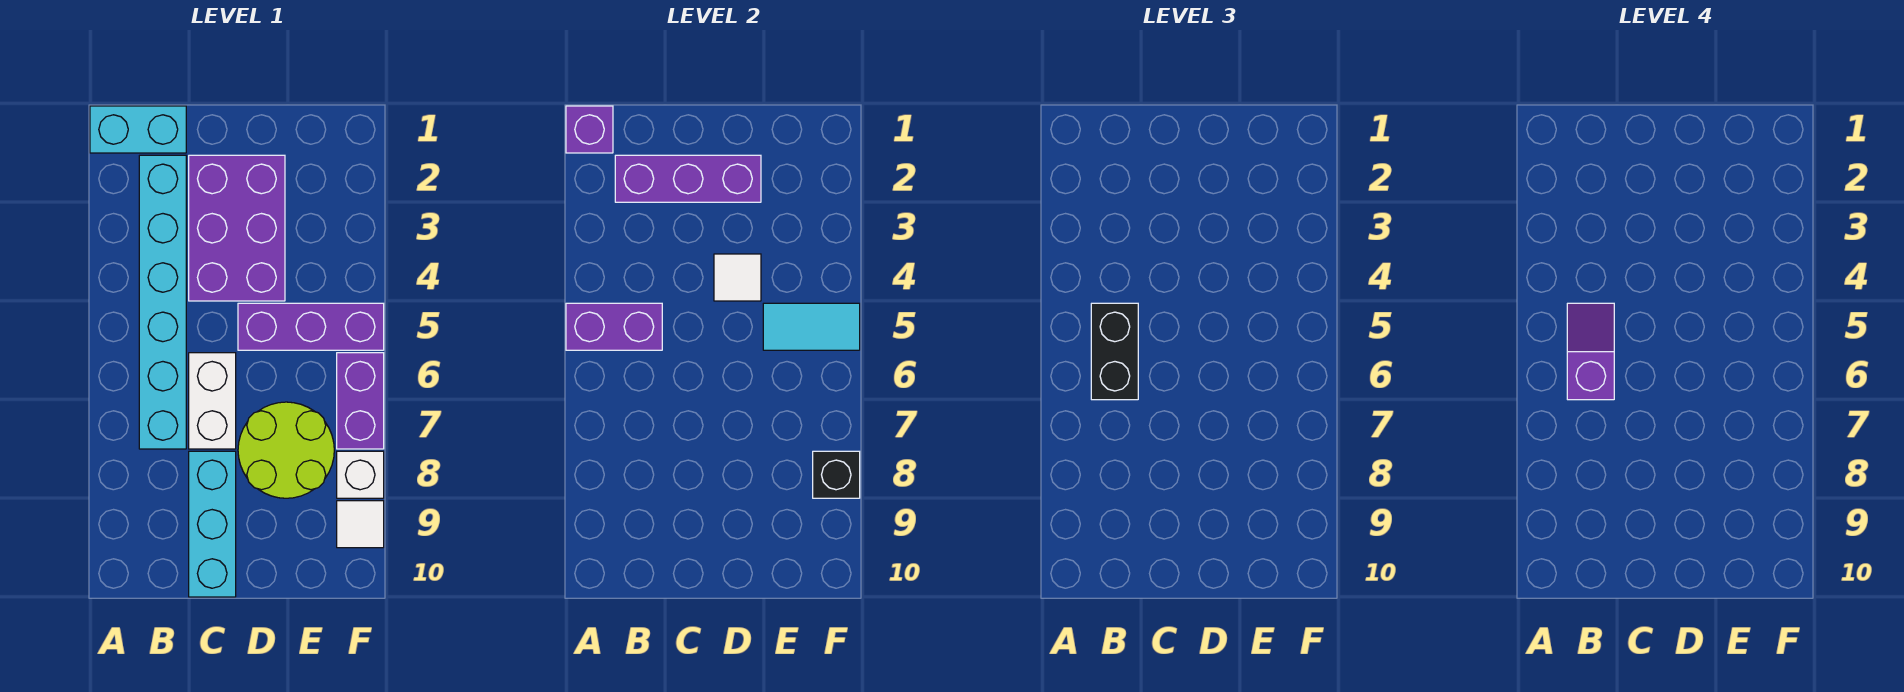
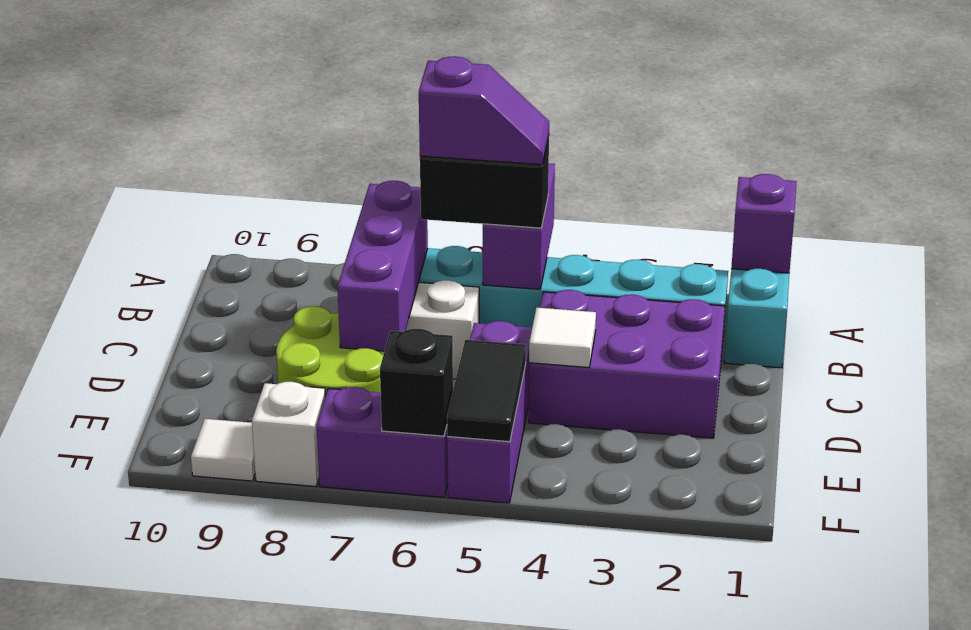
purple brick B2:D2 level 2 -> purple brick B7:D7 level 2
cyan brick C8:C10 level 1 -> none
cyan tile E5:F5 level 2 -> black tile E5:F5 level 2
black brick F8 level 2 -> black brick F6 level 2

